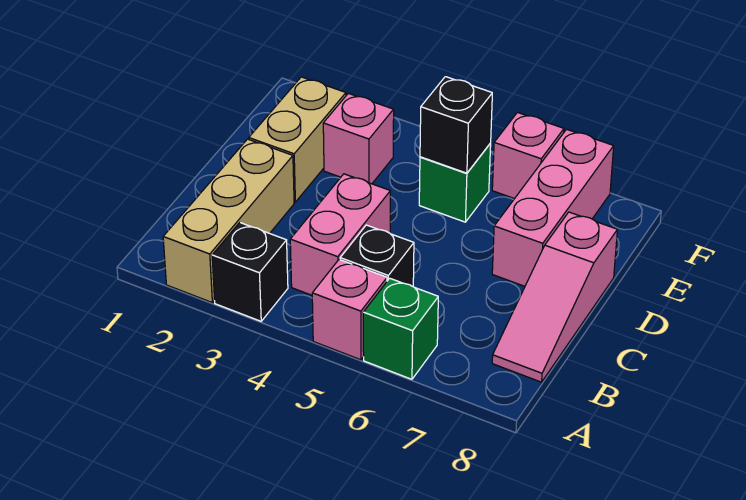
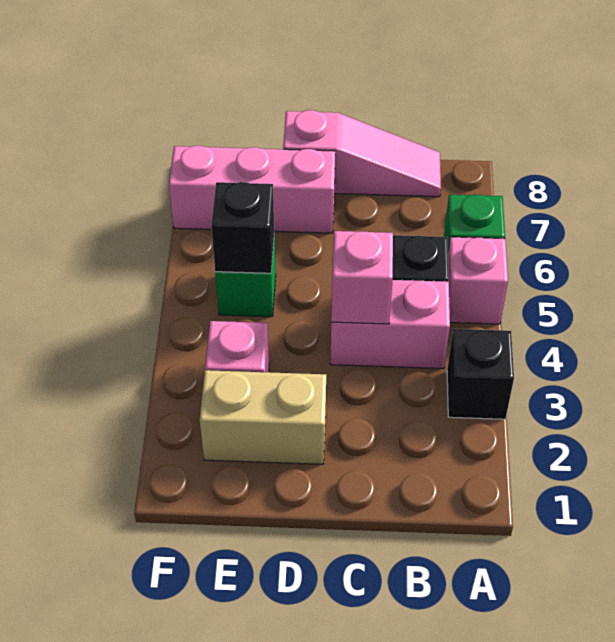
tan brick A2:C2 level 1 -> none
pink brick F6 level 1 -> pink brick C4 level 2

